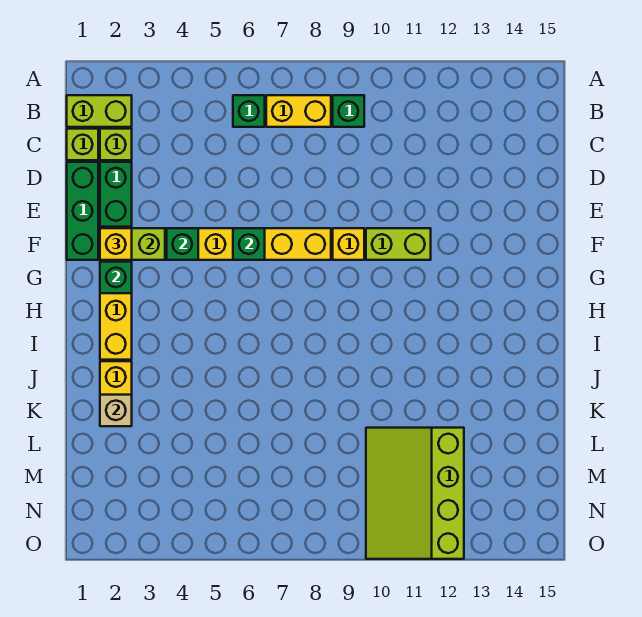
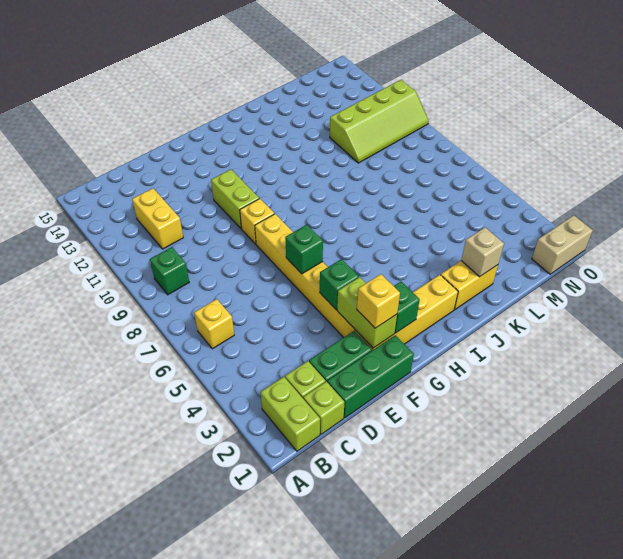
green brick B6 level 1 -> yellow brick B6 level 1
yellow brick B7:B8 level 1 -> yellow brick C11:C12 level 1
lime slope L10:O12 level 1 top 12 -> lime slope L10:O11 level 1 top 11
none -> tan brick N1:O1 level 1

